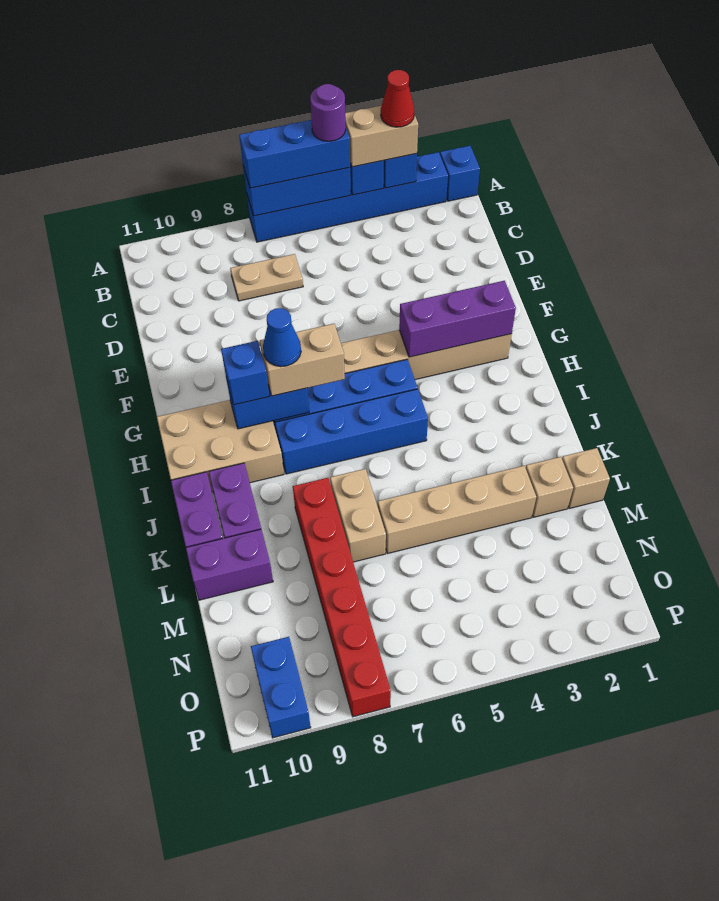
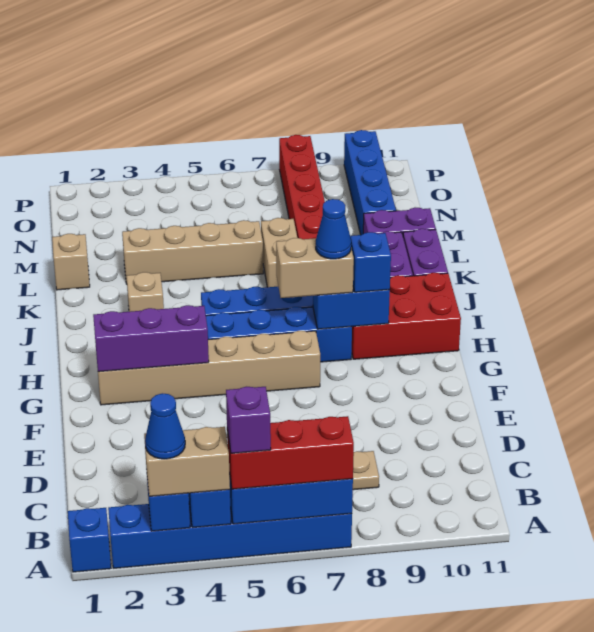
red cone A3 level 4 -> blue cone A3 level 4
blue brick A5:A7 level 3 -> red brick A5:A7 level 3
purple round brick A5 level 4 -> purple brick A5 level 4
tan brick H9:I11 level 1 -> red brick H9:I11 level 1
tan brick L2 level 1 -> tan brick J3 level 1
blue brick O10:P10 level 1 -> blue brick M10:P10 level 1

